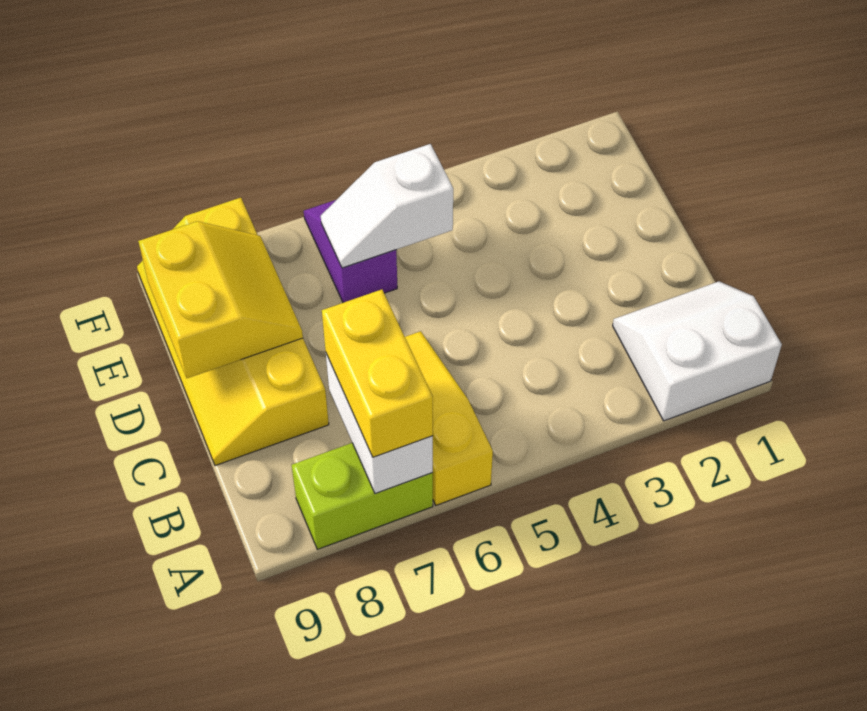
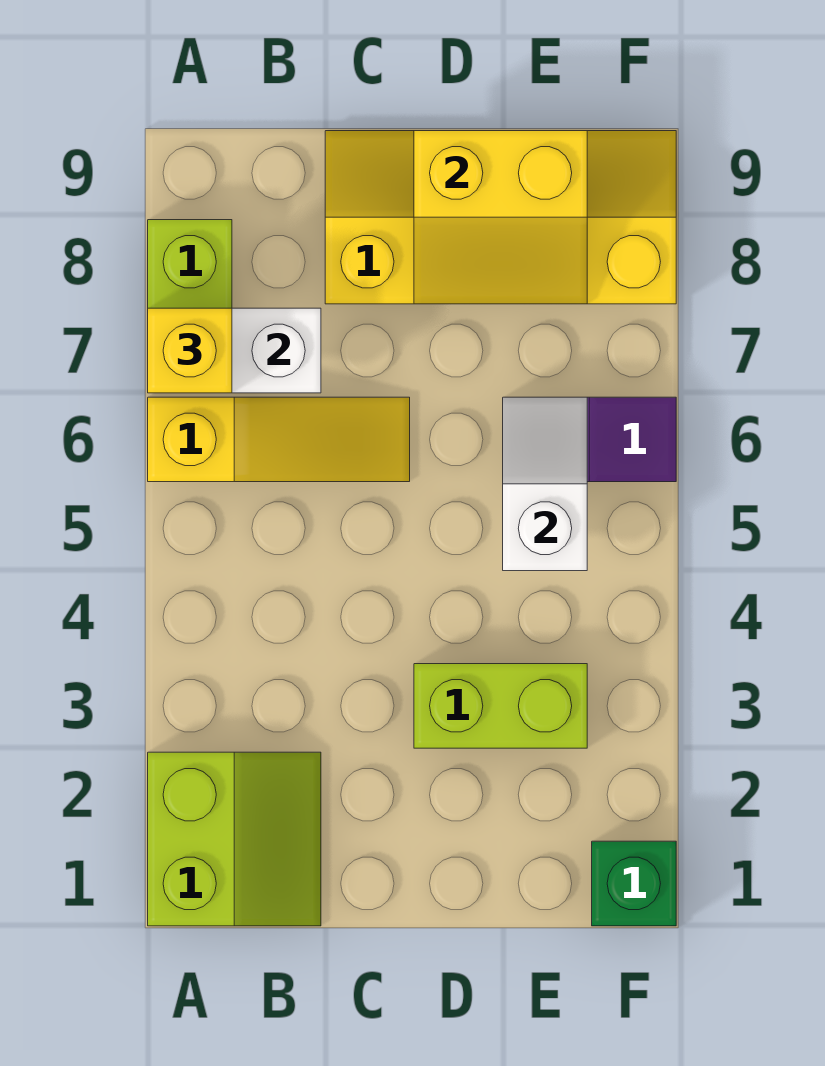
white slope A1:B2 level 1 top A -> lime slope A1:B2 level 1 top A
yellow brick A7:B7 level 3 -> yellow brick A7 level 3
none -> lime brick D3:E3 level 1
none -> green brick F1 level 1

